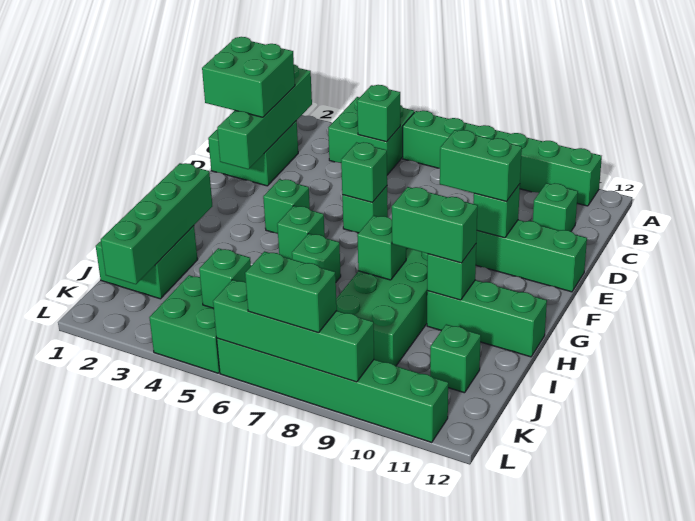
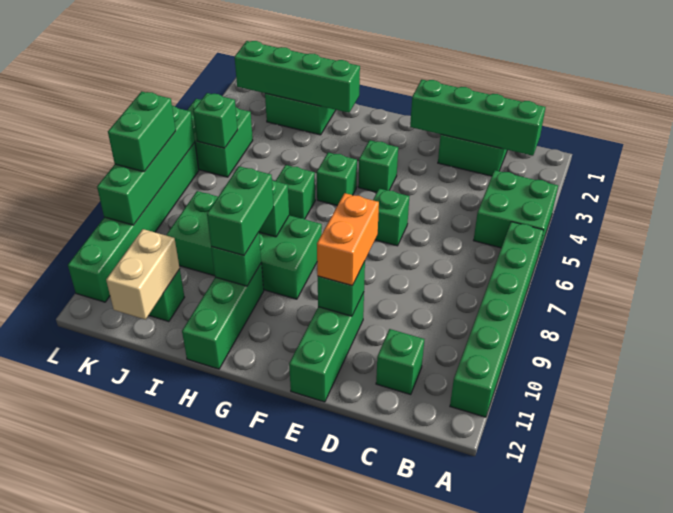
green brick B5 level 2 -> none
green brick C1:D2 level 3 -> none
green brick E6 level 2 -> none
green brick E9:E10 level 3 -> orange brick E9:E10 level 3
none -> tan brick J11:J12 level 2

